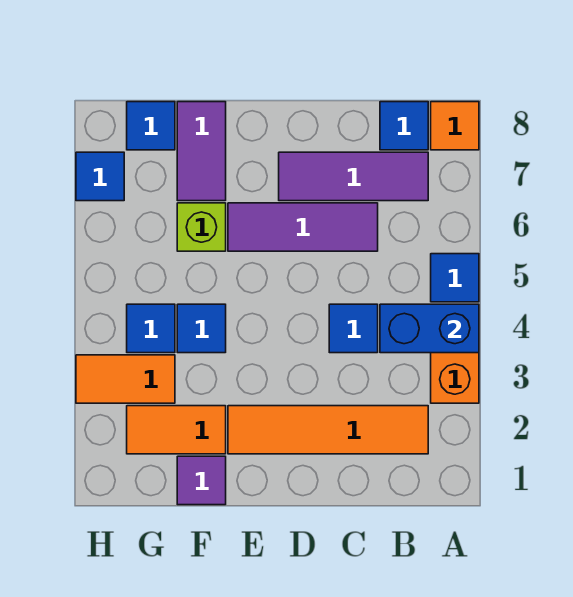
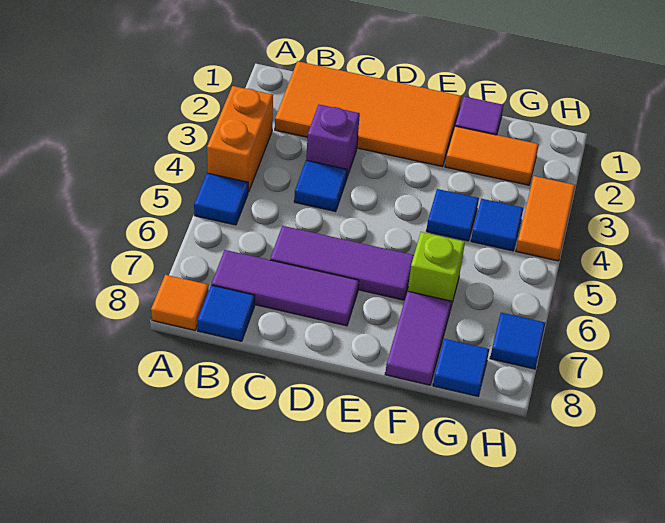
blue brick A4:B4 level 2 -> none
orange tile B2:E2 level 1 -> orange tile B1:E2 level 1
none -> purple brick C3 level 1
orange tile G3:H3 level 1 -> orange tile H3:H4 level 1

